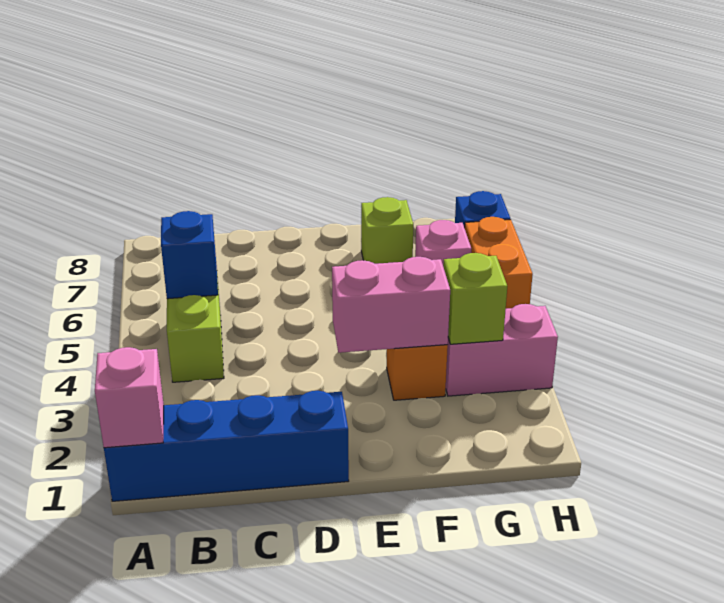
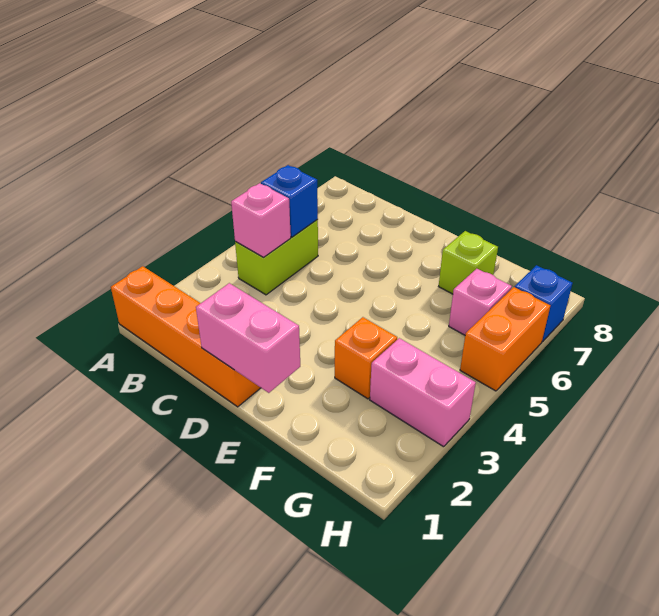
blue brick A1:D1 level 1 -> orange brick A1:D1 level 1
pink brick A1 level 2 -> pink brick B4 level 2
pink brick E3:F3 level 2 -> pink brick D1:E1 level 2
lime brick G3 level 2 -> none

